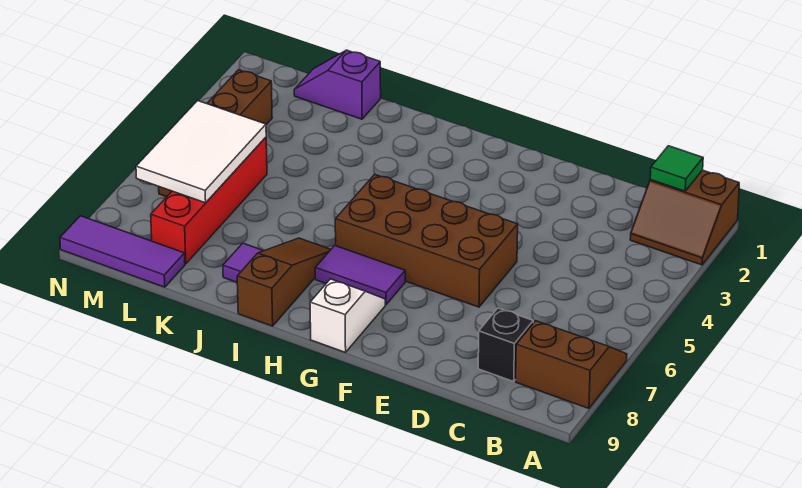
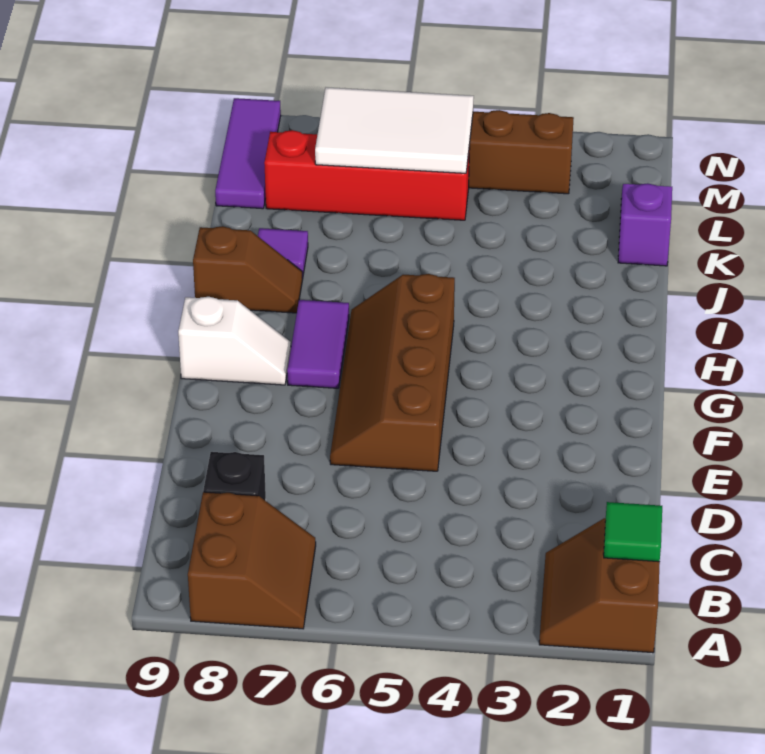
brown brick E5:H6 level 1 -> brown slope E5:H6 level 1 top 5
brown slope I7:I9 level 1 top 9 -> brown slope I8:I9 level 1 top 9

